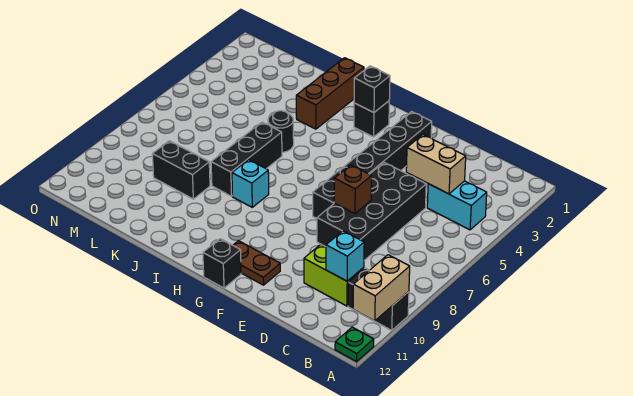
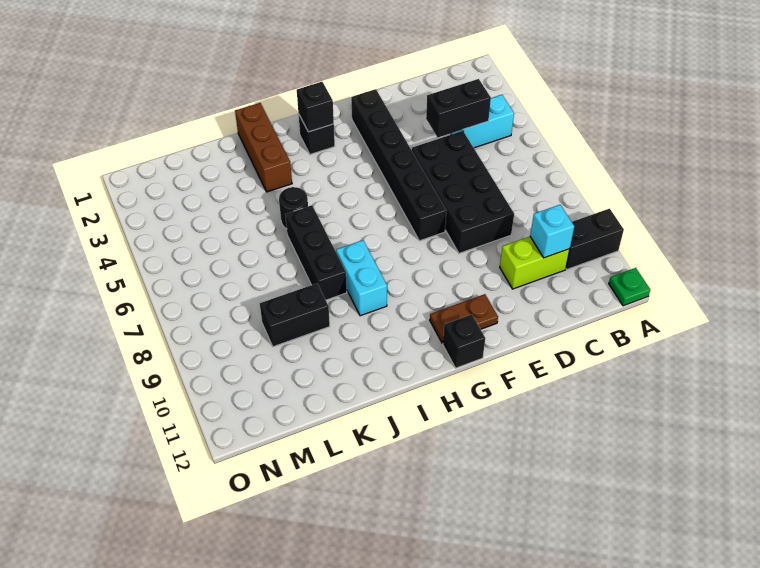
tan brick A10:A11 level 2 -> none
tan brick C4:D4 level 2 -> black brick C4:D4 level 2
brown brick E7 level 2 -> none
cyan brick I8 level 1 -> cyan brick I8:I9 level 1

